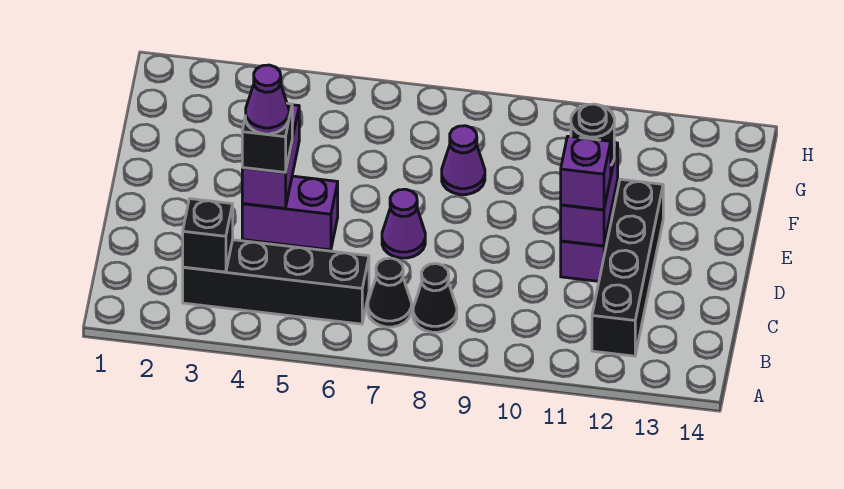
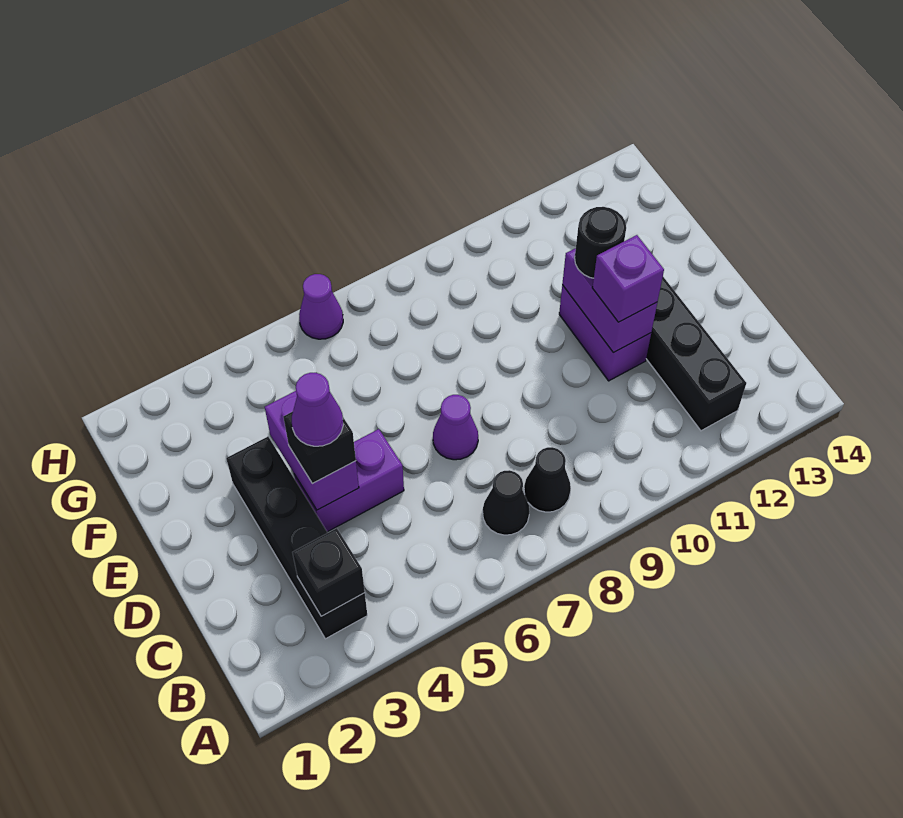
black brick B3:B6 level 1 -> black brick B3:E3 level 1
purple cone F8 level 1 -> purple cone H6 level 1

